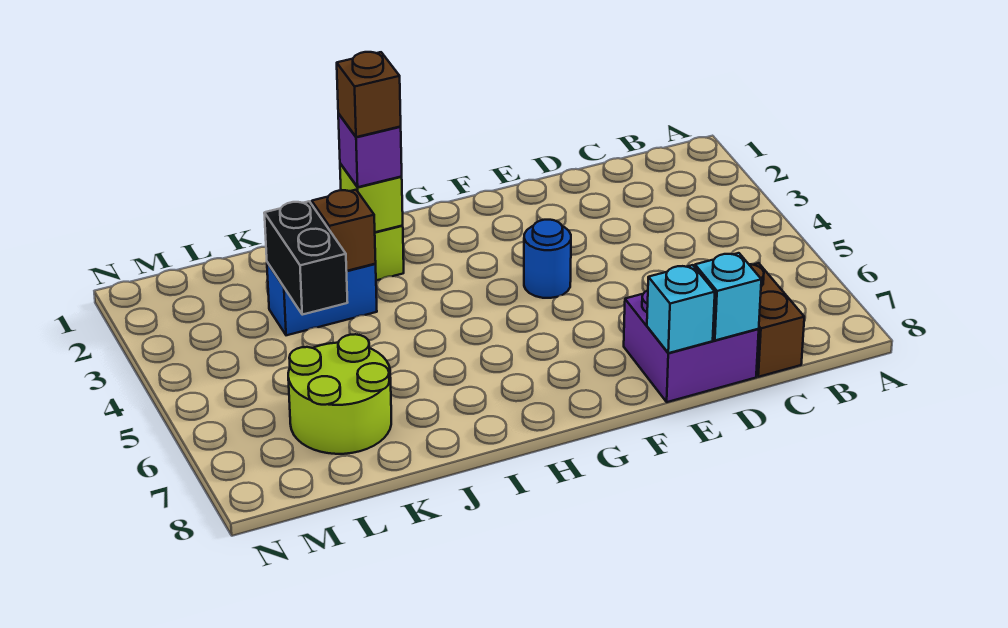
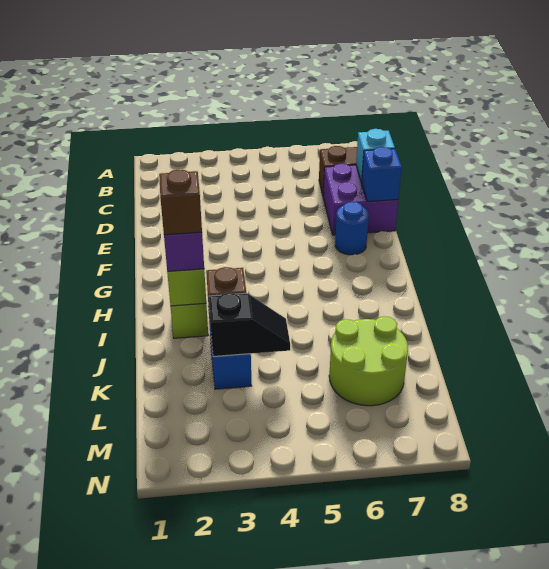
cyan brick E8 level 2 -> blue brick E8 level 2
blue round brick F4 level 1 -> blue round brick F7 level 1
black brick K3:K4 level 2 -> black slope K3:K4 level 2 top 3

